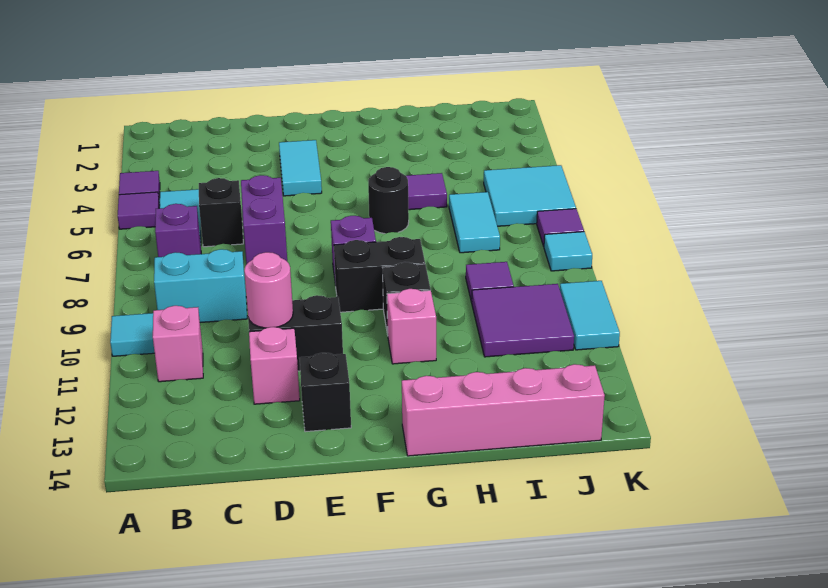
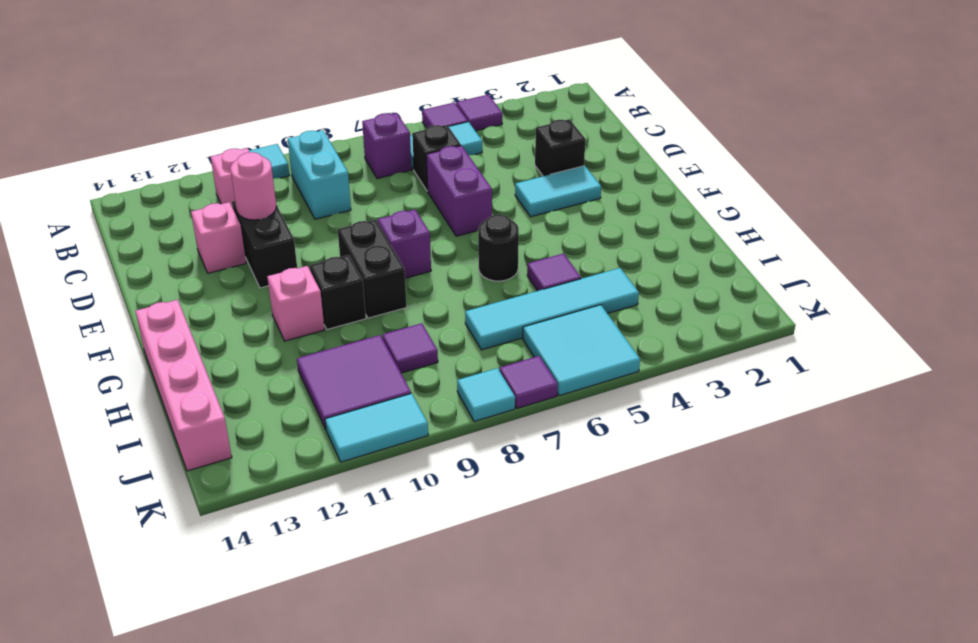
purple brick D6:D7 level 1 -> purple brick D6:E6 level 1
black brick E13 level 1 -> black brick D3 level 1
cyan tile I6:I7 level 1 -> cyan tile I4:I7 level 1

